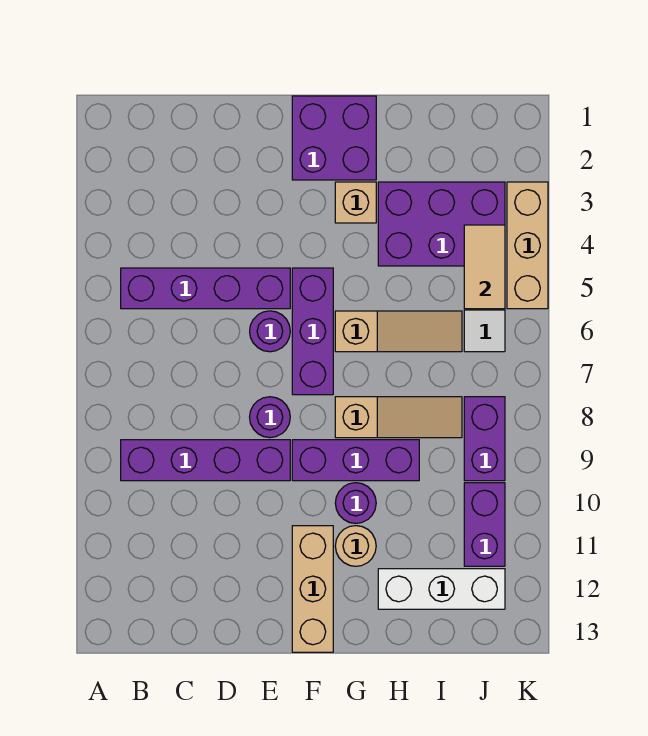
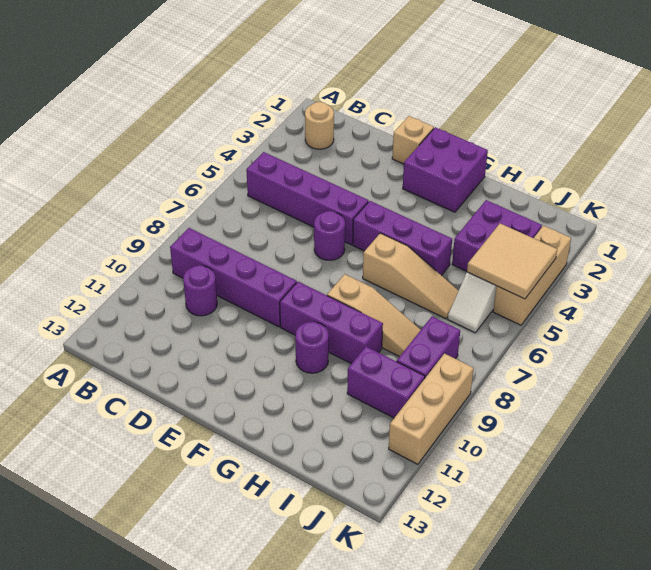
purple round brick E8 level 1 -> purple round brick C10 level 1
purple brick F5:F7 level 1 -> purple brick F5:H5 level 1
tan brick F11:F13 level 1 -> tan brick K9:K11 level 1
tan brick G3 level 1 -> tan brick E1 level 1
tan round brick G11 level 1 -> tan round brick B2 level 1
purple brick H3:J4 level 1 -> purple brick I3:J4 level 1
white brick H12:J12 level 1 -> none
tan tile J4:J5 level 2 -> tan tile J4:K5 level 2
purple brick J10:J11 level 1 -> purple brick I10:J10 level 1

